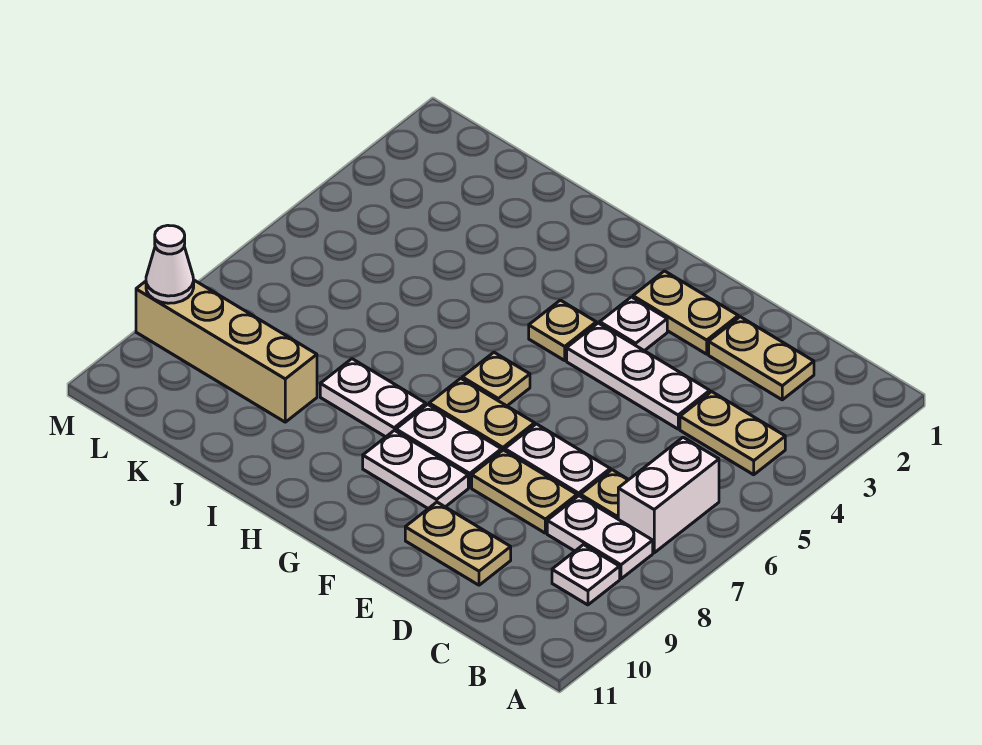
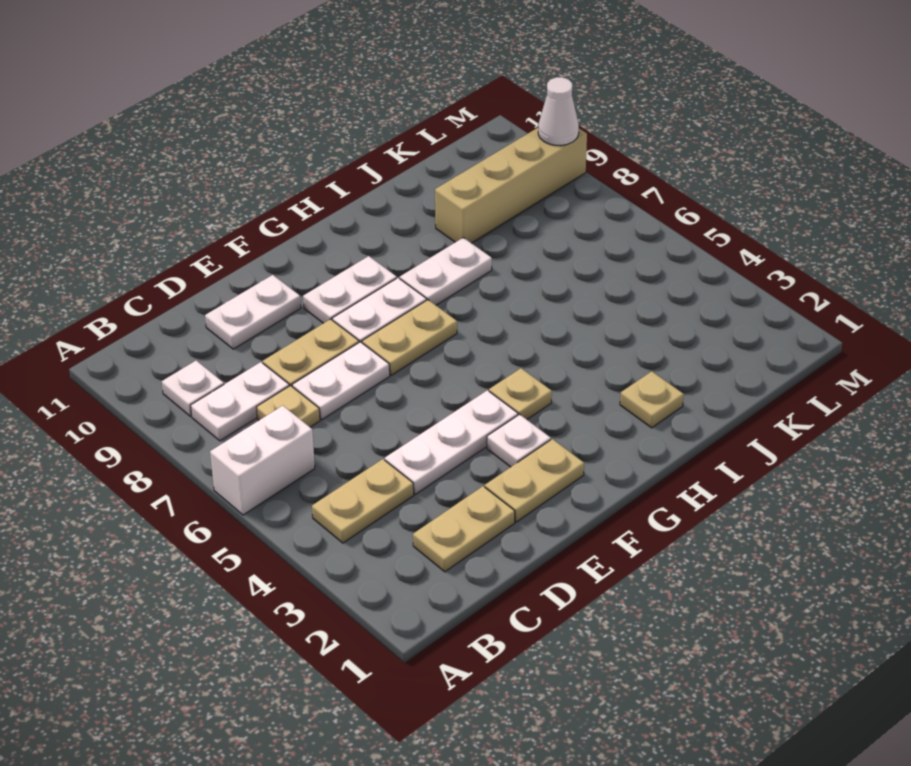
white brick B6:B7 level 1 -> white brick A6:B6 level 1
tan plate D10:E10 level 1 -> white plate D10:E10 level 1
tan plate G6 level 1 -> tan plate I2 level 1

